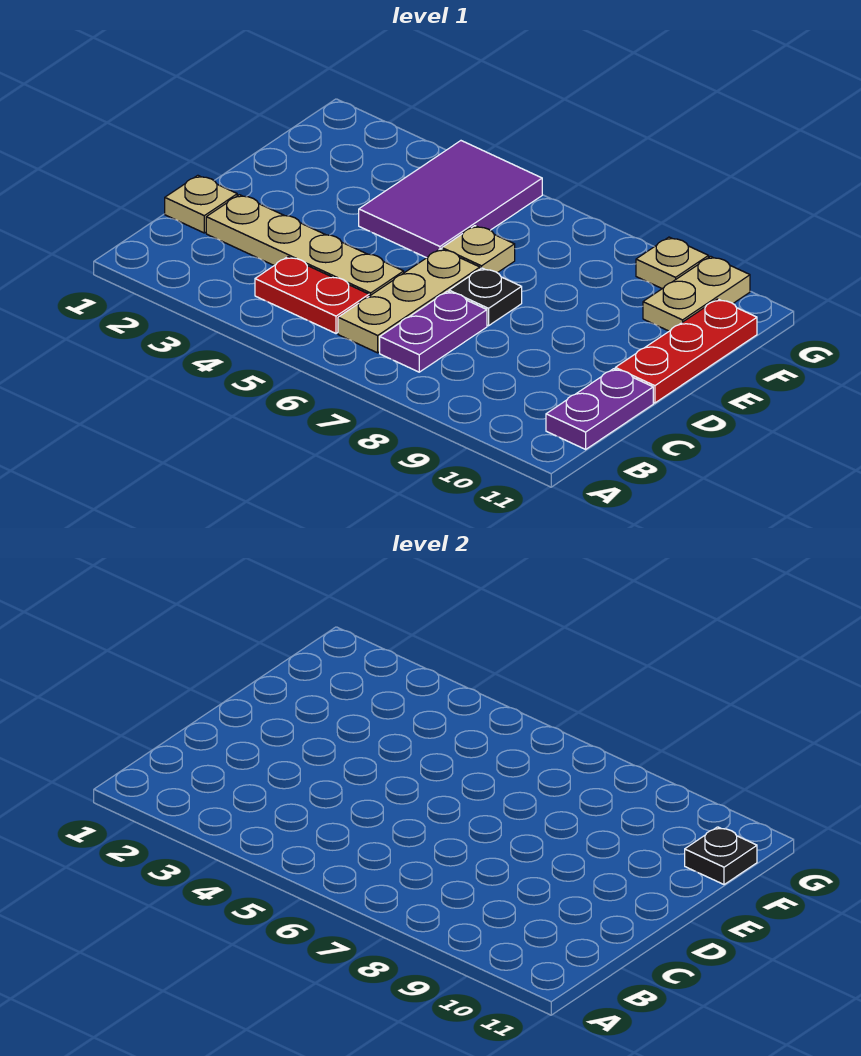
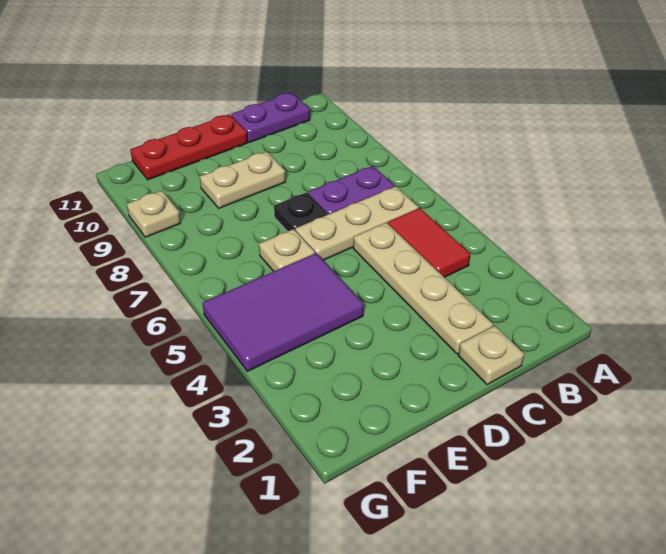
red plate B4:B5 level 1 -> red tile B4:B5 level 1
tan plate F10:G10 level 1 -> tan plate D9:E9 level 1
black plate F11 level 2 -> none

